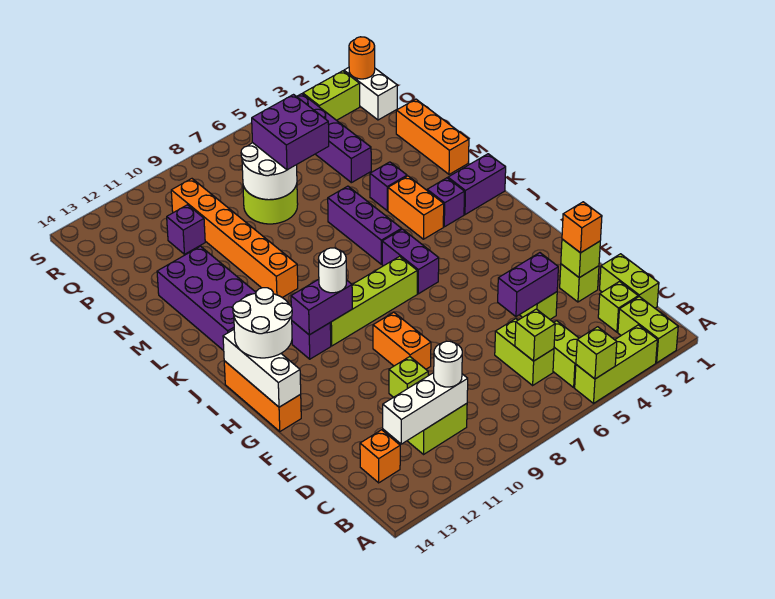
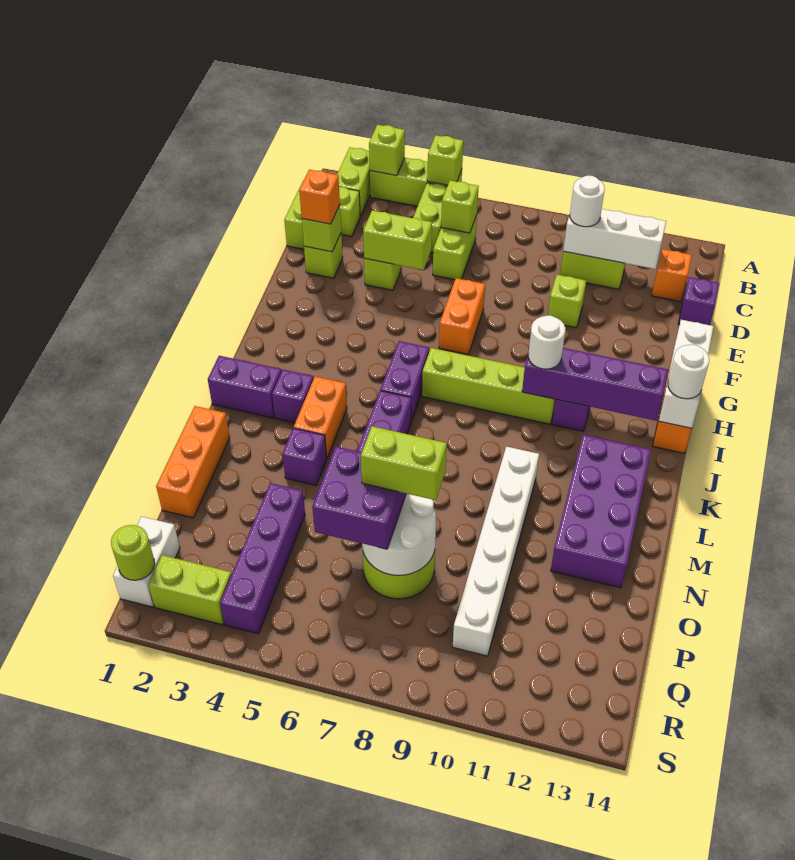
none -> lime brick A3 level 2
purple brick E4:E5 level 2 -> lime brick E4:E5 level 2
orange brick F9:G9 level 1 -> orange brick F7:G7 level 1
white round brick H13:I14 level 3 -> white round brick I14 level 3
purple brick I10:I11 level 2 -> purple brick I10:I13 level 2
orange brick L10:Q10 level 1 -> white brick L10:Q10 level 1
none -> lime brick O7:O8 level 4
purple brick P11 level 1 -> purple brick D14 level 1
orange round brick R1 level 2 -> lime round brick R1 level 2

